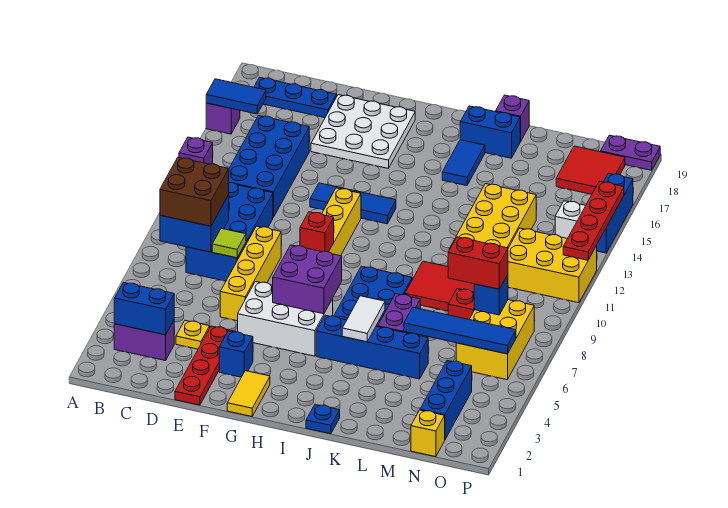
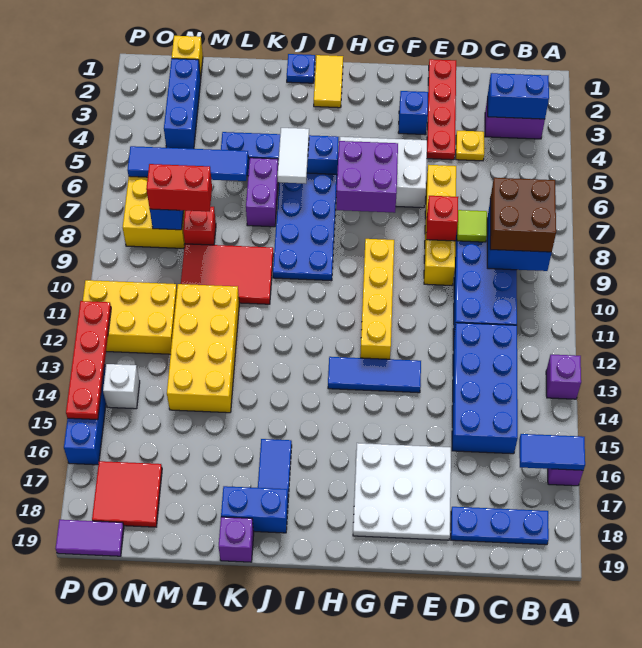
yellow tile G1:G2 level 1 -> yellow tile I1:I2 level 1
red brick G9 level 2 -> red brick E8 level 2
purple plate O19:P19 level 1 -> purple tile O19:P19 level 1

